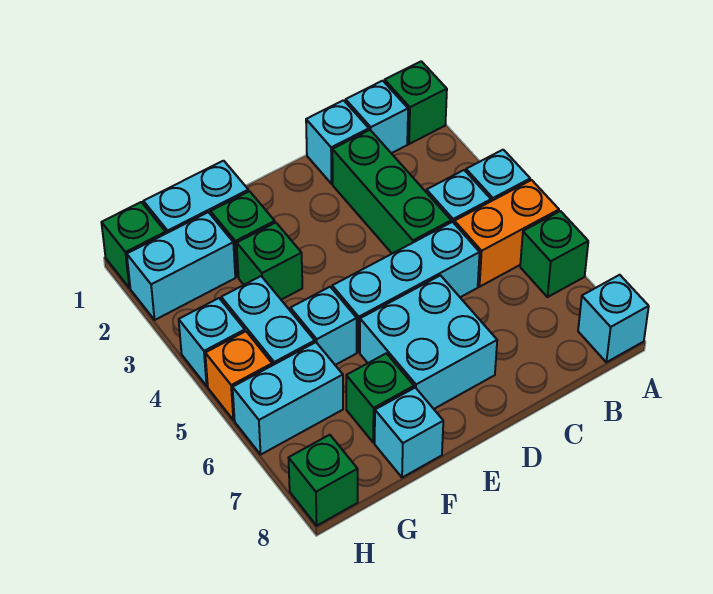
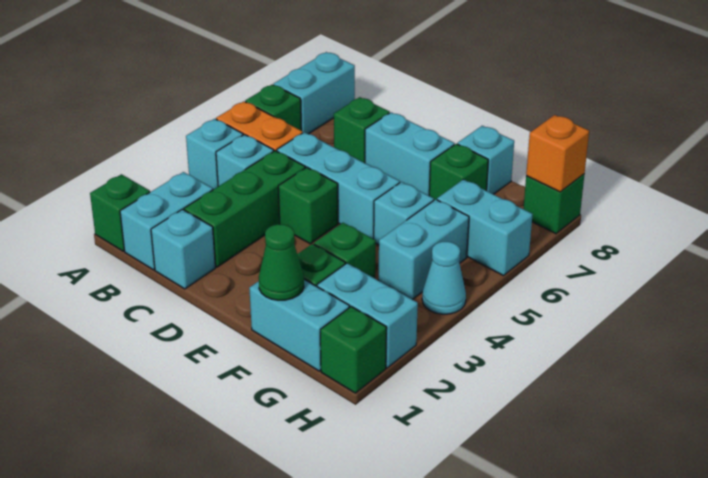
cyan brick A8 level 1 -> cyan brick A7:A8 level 1
cyan brick B1 level 1 -> cyan brick B1:B2 level 1
none -> green brick C7 level 1
none -> green brick D4 level 1
cyan brick D6:E7 level 1 -> cyan brick D7:E7 level 1
none -> green cone F1 level 2
cyan brick H4 level 1 -> cyan cone H4 level 1
orange brick H5 level 1 -> orange brick H8 level 2

